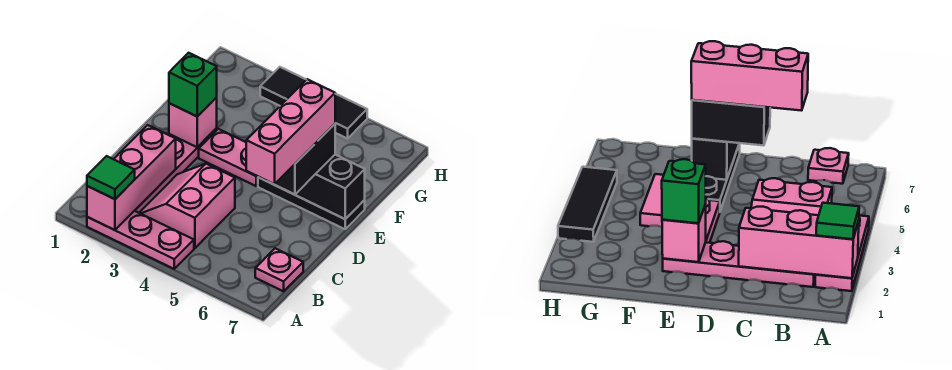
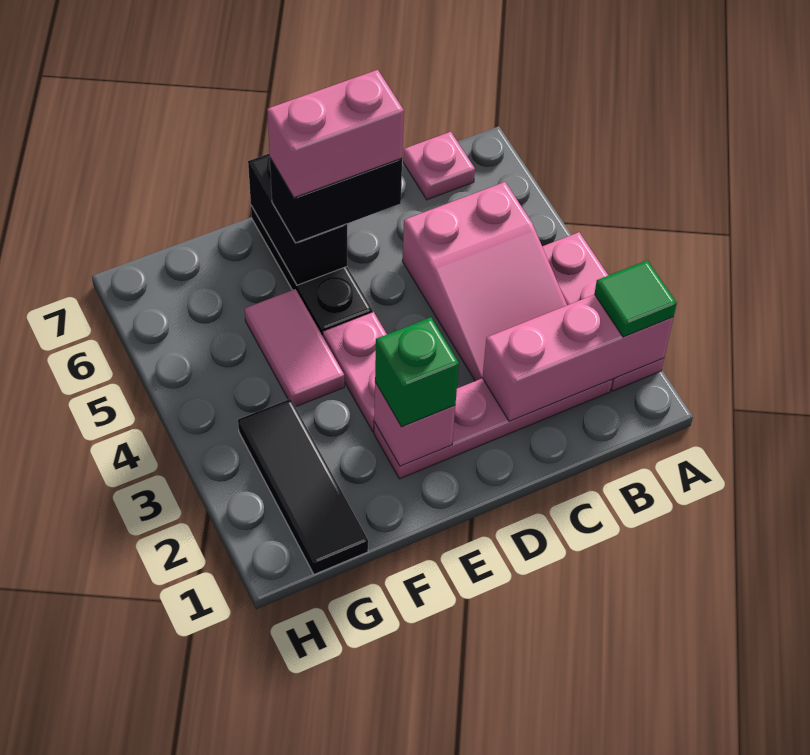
pink slope B3:C4 level 1 top 4 -> pink slope B3:C5 level 1 top 5
pink brick C6:E6 level 4 -> pink brick D6:E6 level 4
black tile H3:H5 level 1 -> black tile G1:G3 level 1

